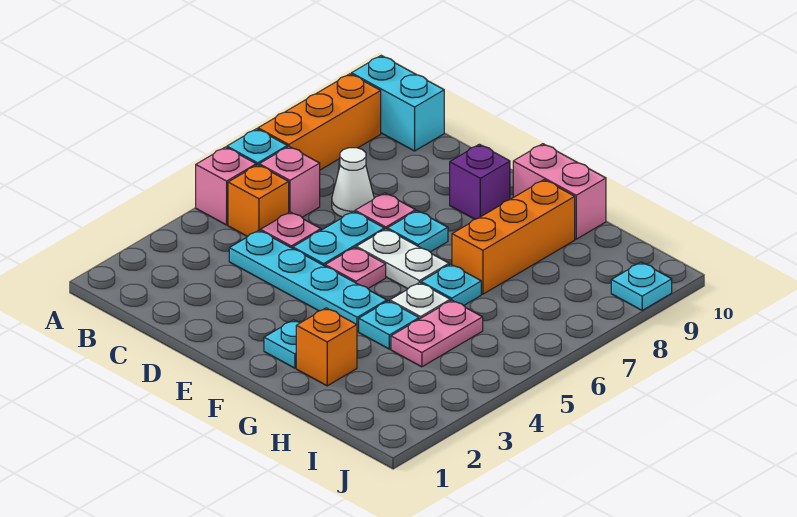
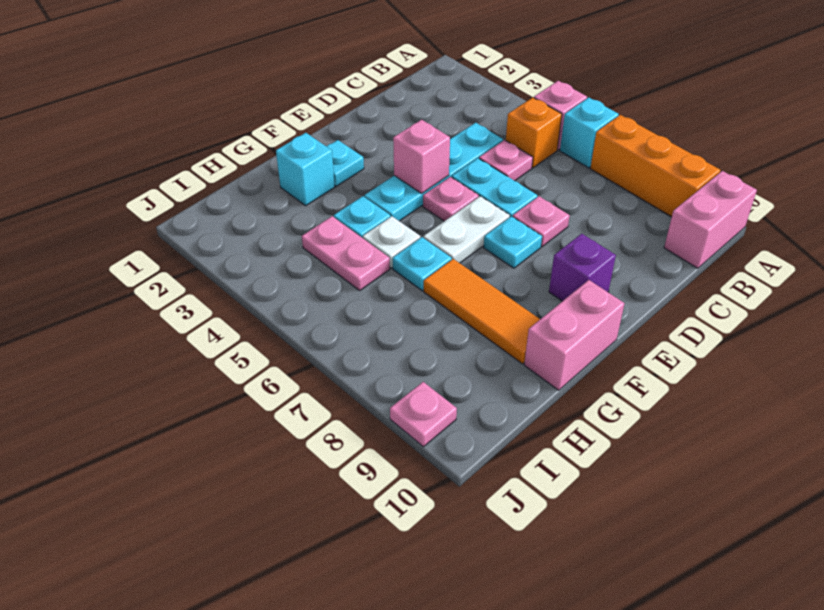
cyan brick A10:B10 level 1 -> pink brick A10:B10 level 1
pink brick B6 level 1 -> pink brick E4 level 2
white cone C7 level 1 -> none
orange brick G2 level 1 -> cyan brick G2 level 1
orange brick G7:G9 level 1 -> orange tile G7:G9 level 1
cyan plate J9 level 1 -> pink plate J9 level 1

